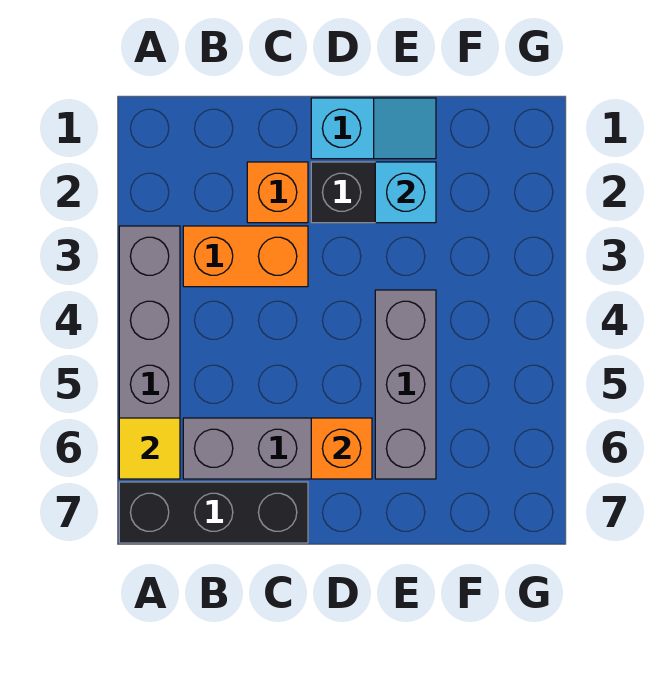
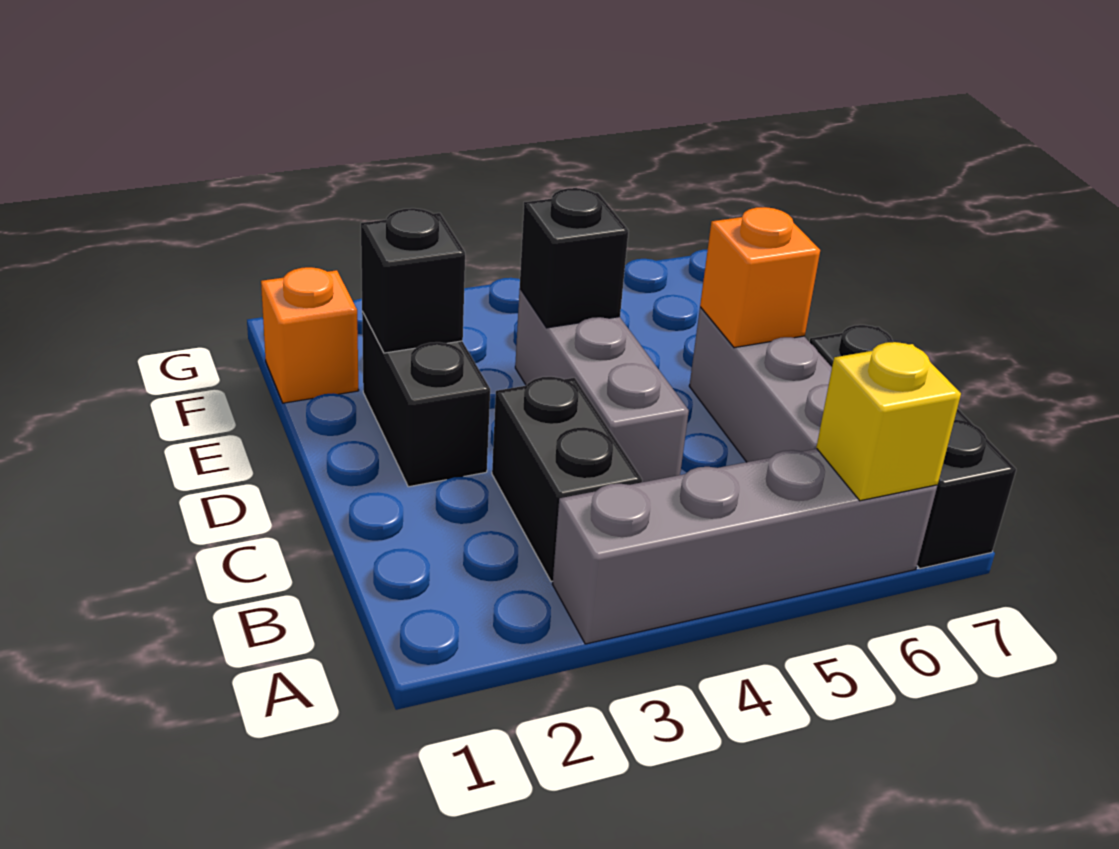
yellow tile A6 level 2 -> yellow brick A6 level 2
orange brick B3:C3 level 1 -> black brick B3:C3 level 1
orange brick C2 level 1 -> orange brick F1 level 1
cyan slope D1:E1 level 1 top D -> none
cyan brick E2 level 2 -> black brick E2 level 2
grey brick E4:E6 level 1 -> grey brick C4:E4 level 1
none -> black brick E4 level 2

